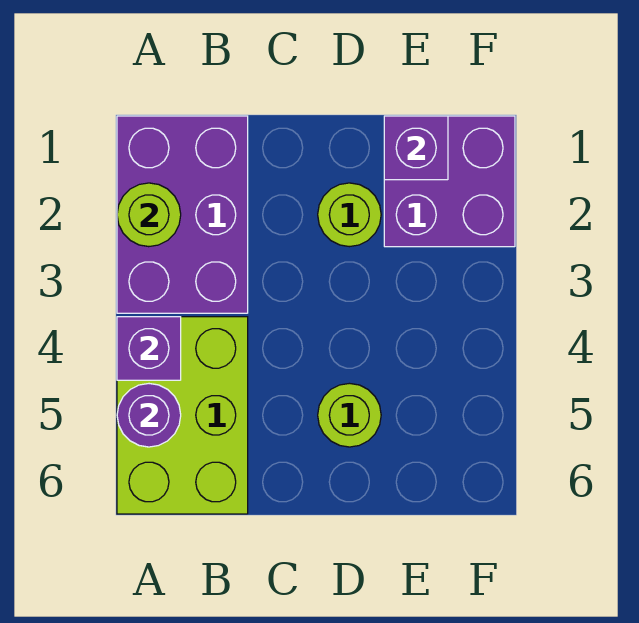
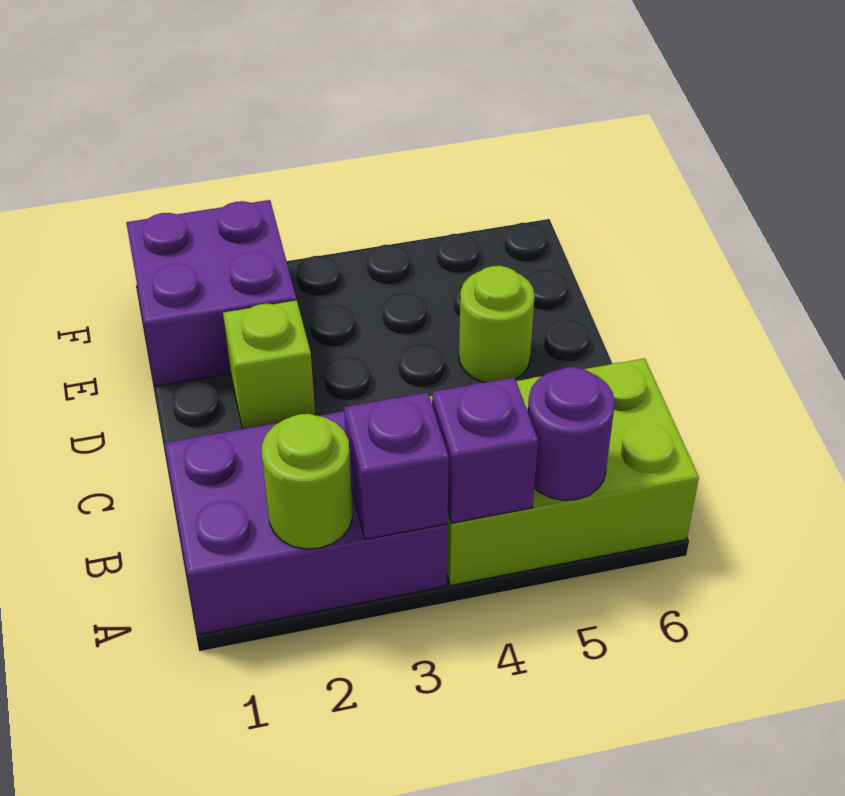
lime round brick D2 level 1 -> lime brick D2 level 1
purple brick E1 level 2 -> purple brick A3 level 2

